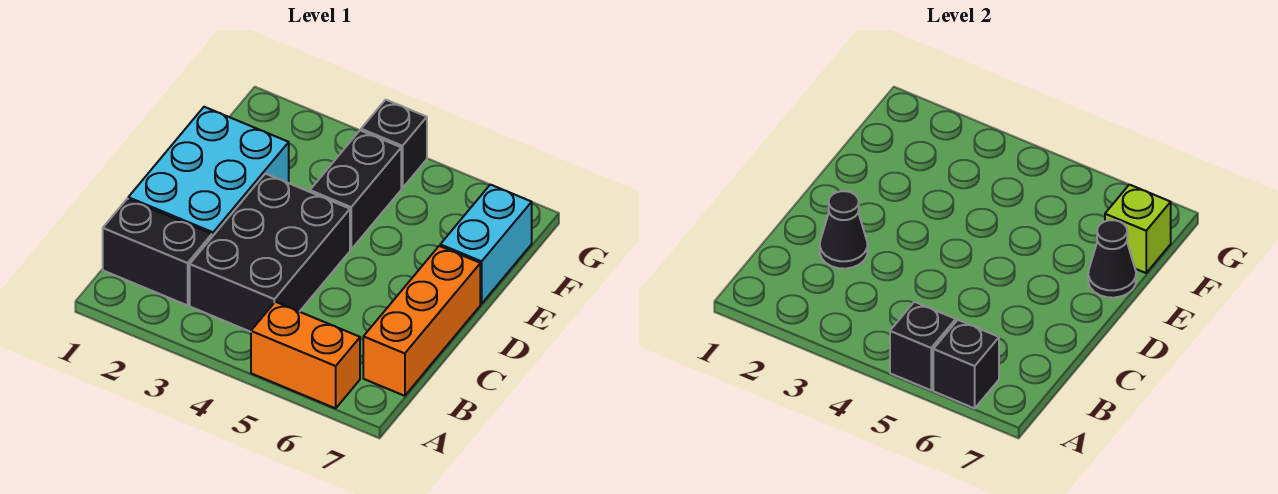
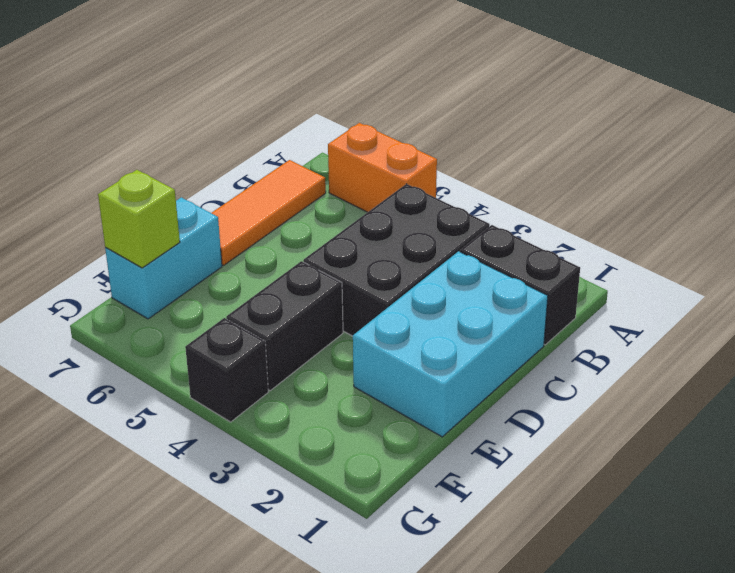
black brick A5 level 2 -> none
black brick A6 level 2 -> none
orange brick B7:D7 level 1 -> orange tile B7:D7 level 1
black cone C2 level 2 -> none
black cone E7 level 2 -> none

